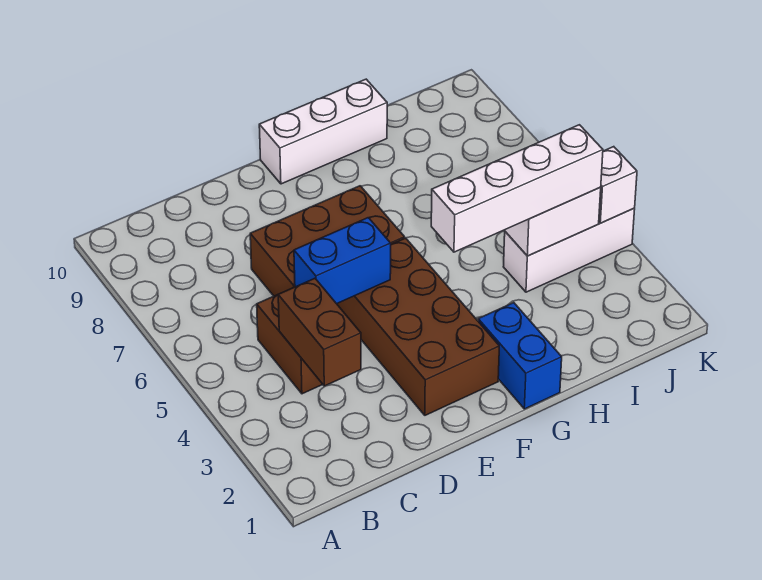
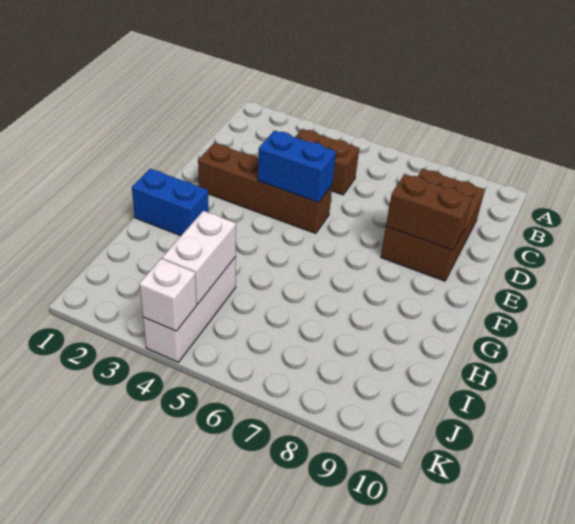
brown brick C3:C4 level 2 -> brown brick E8:E9 level 2
blue brick D5:E5 level 2 -> blue brick E4:E5 level 2
brown brick D6:F7 level 1 -> brown brick C8:E9 level 1
brown brick E2:F5 level 1 -> brown brick E2:E5 level 1
white brick F10:H10 level 1 -> none
white brick G4:J4 level 3 -> none

